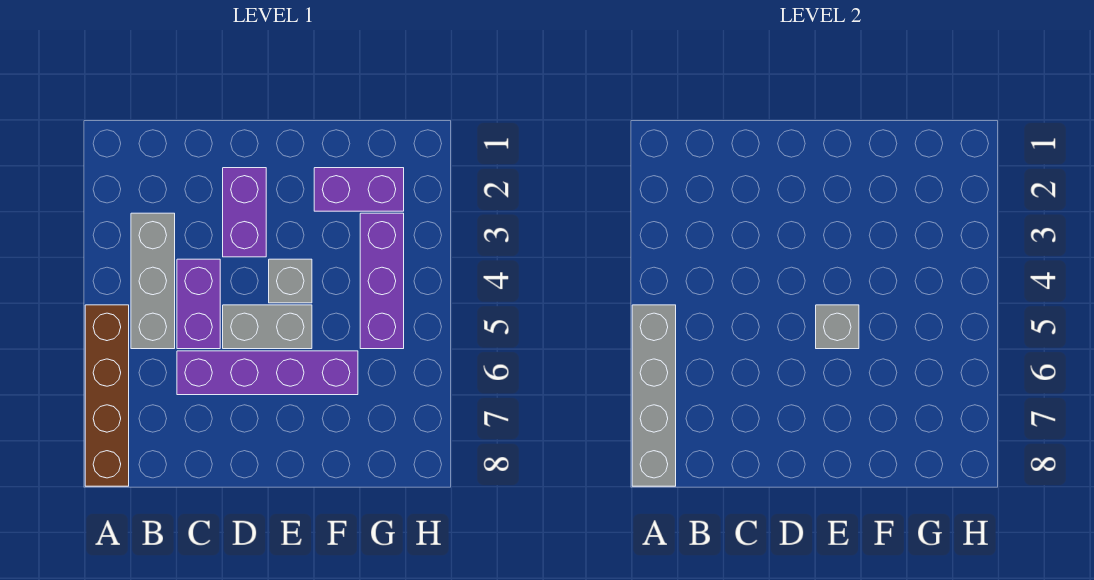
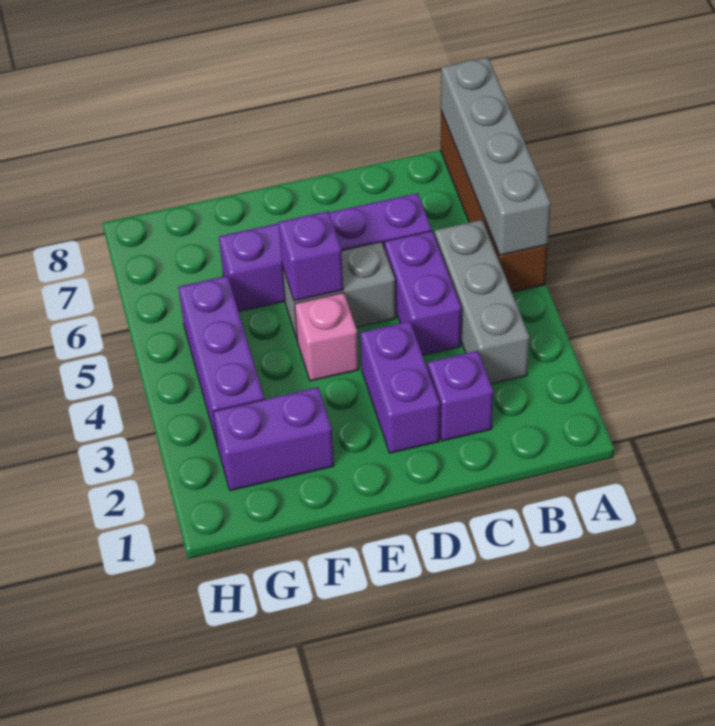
none -> purple brick C2 level 1
grey brick E4 level 1 -> pink brick E4 level 1
grey brick E5 level 2 -> purple brick E5 level 2

